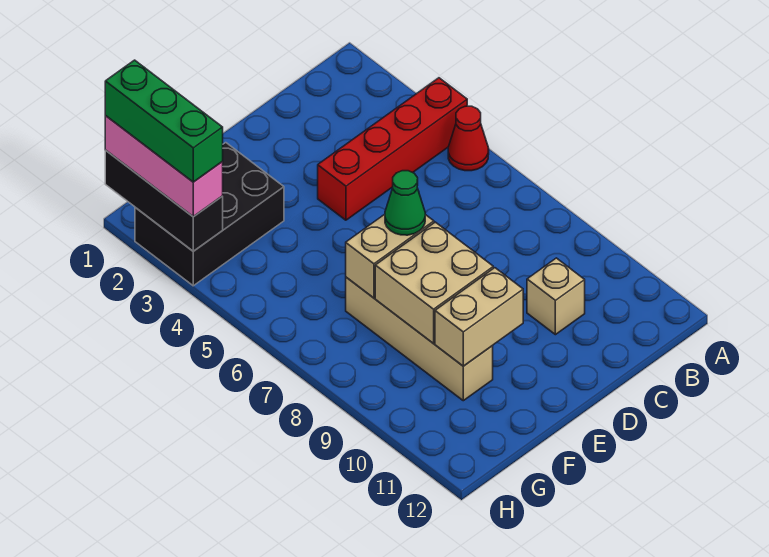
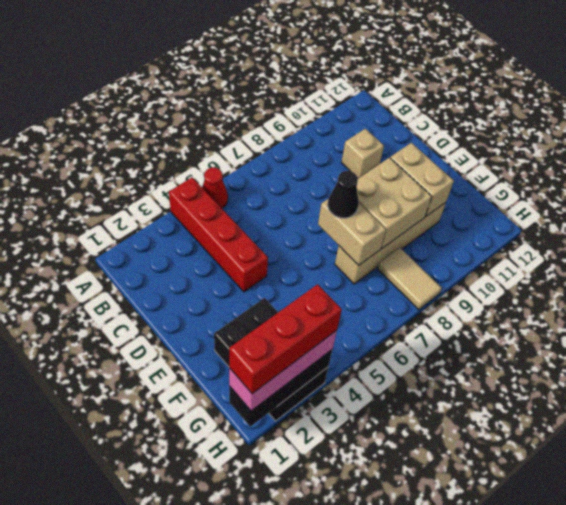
green cone E7 level 3 -> black cone E7 level 3
none -> tan tile G8:H8 level 1
green brick H1:H3 level 4 -> red brick H1:H3 level 4

